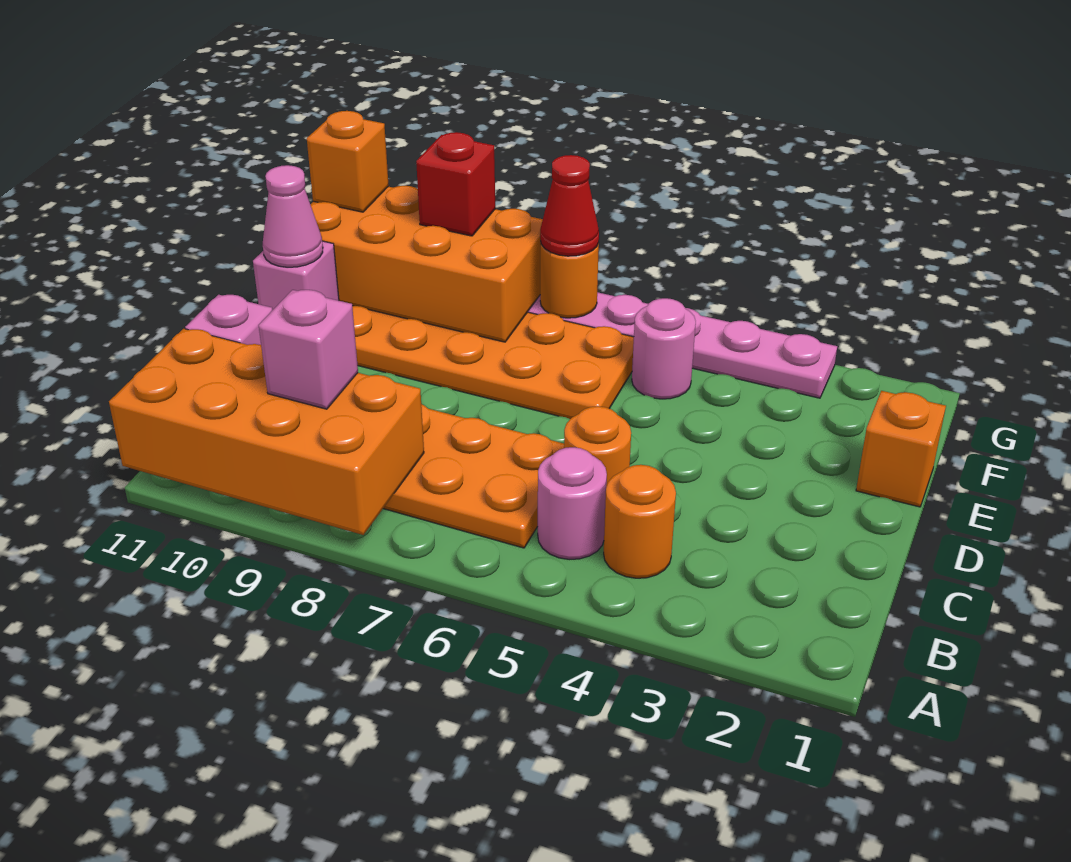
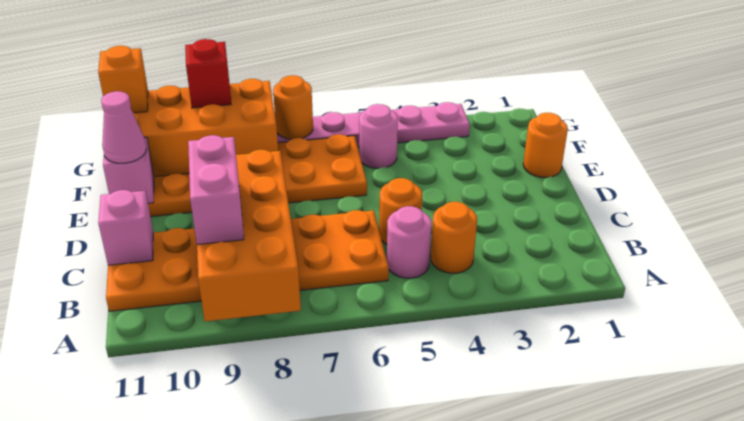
orange brick A8:B11 level 2 -> orange brick A8:D9 level 2
pink brick B9 level 3 -> pink brick B9:C9 level 3
orange brick E1 level 1 -> orange round brick E1 level 1
red cone G7 level 3 -> none

